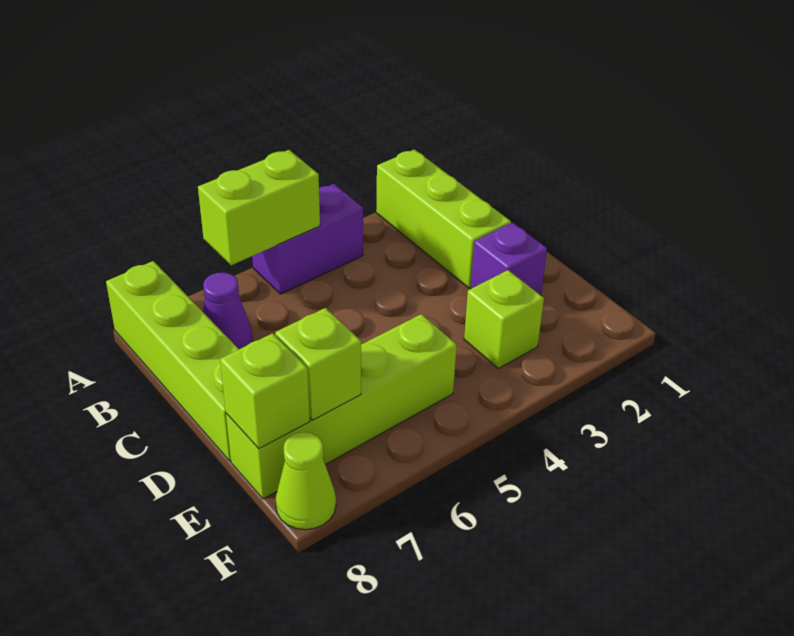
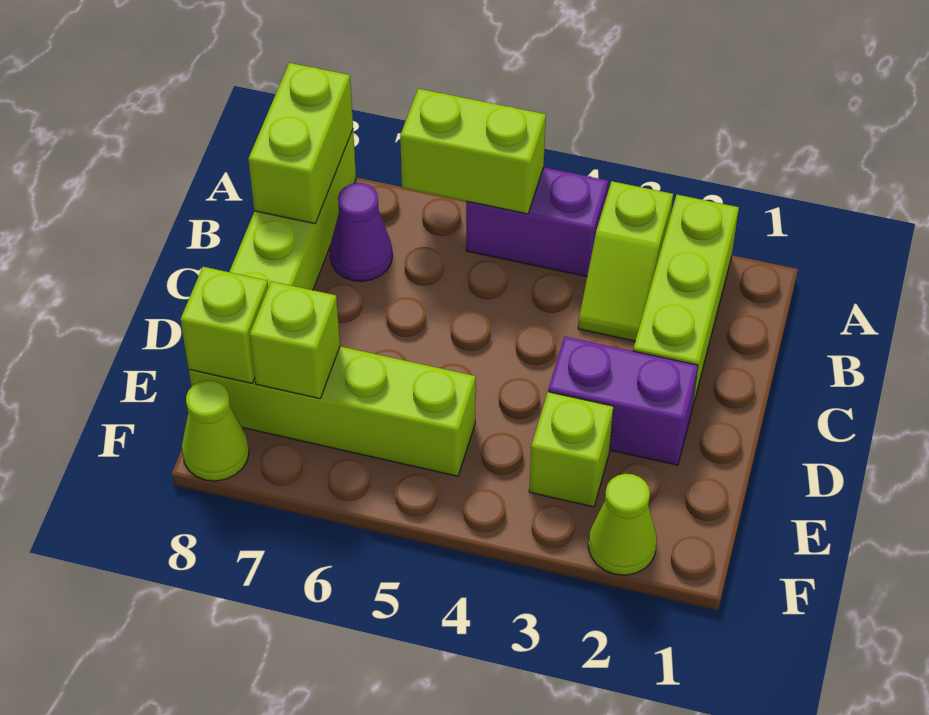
none -> lime slope A3:B3 level 1 top A
none -> lime brick A8:B8 level 2
purple brick D2 level 1 -> purple brick D2:D3 level 1
none -> lime cone F2 level 1

